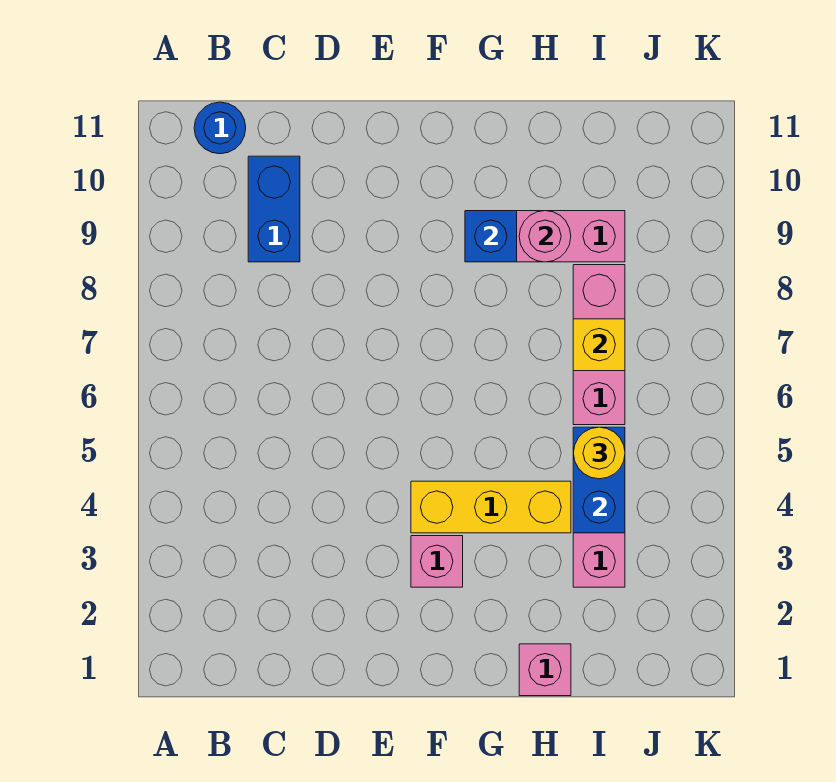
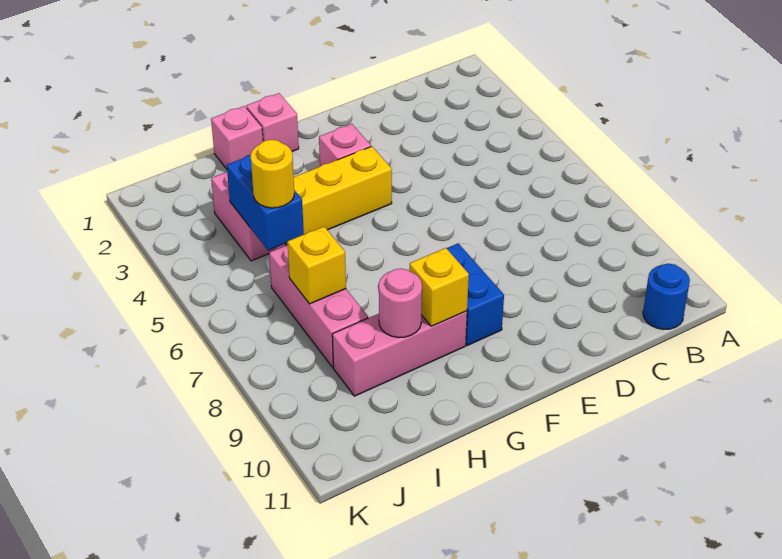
blue brick C9:C10 level 1 -> blue brick F8:F9 level 1
none -> pink brick G1 level 1
blue brick G9 level 2 -> yellow brick G9 level 2

